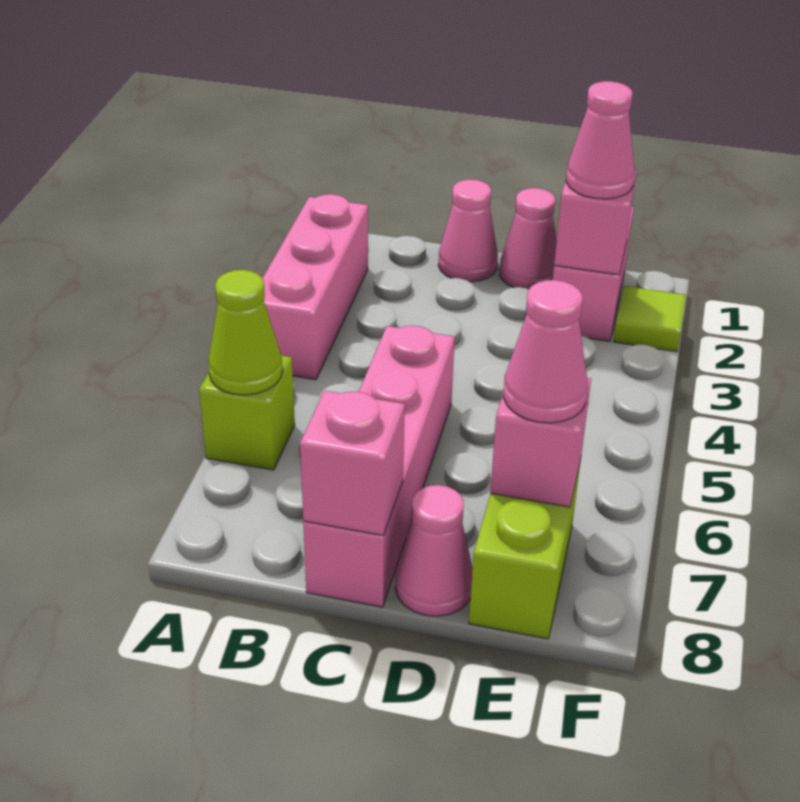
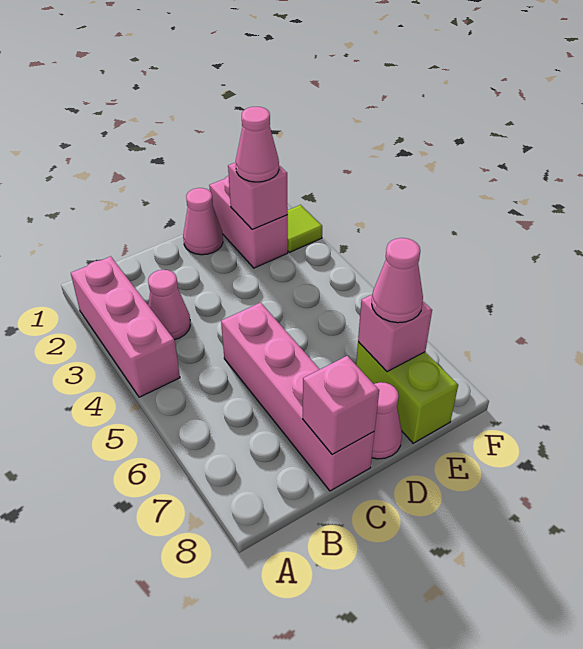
lime brick A6 level 1 -> none
lime cone A6 level 2 -> none
pink cone C1 level 1 -> pink cone B3 level 1

